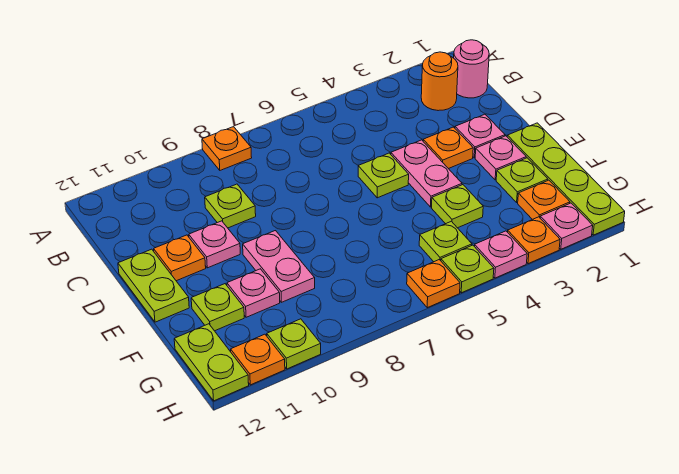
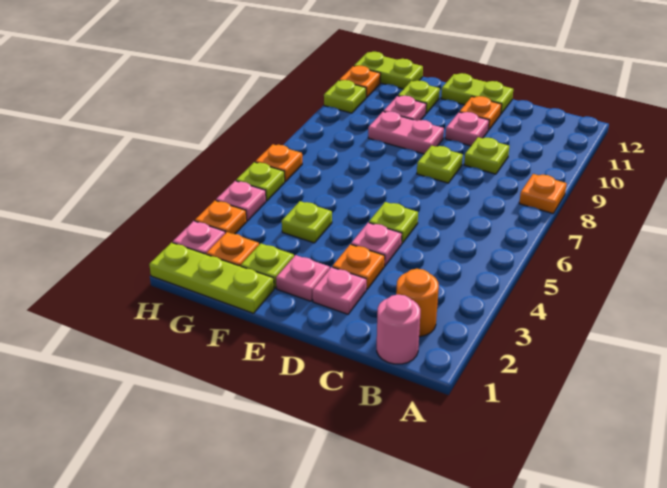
pink plate D4:E4 level 1 -> pink plate D4 level 1
lime plate E1:H1 level 1 -> lime plate F1:H1 level 1
lime plate G5 level 1 -> lime plate D8 level 1

